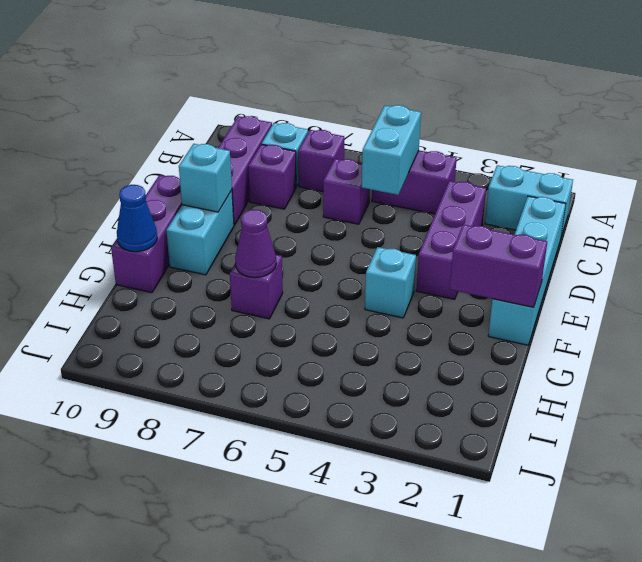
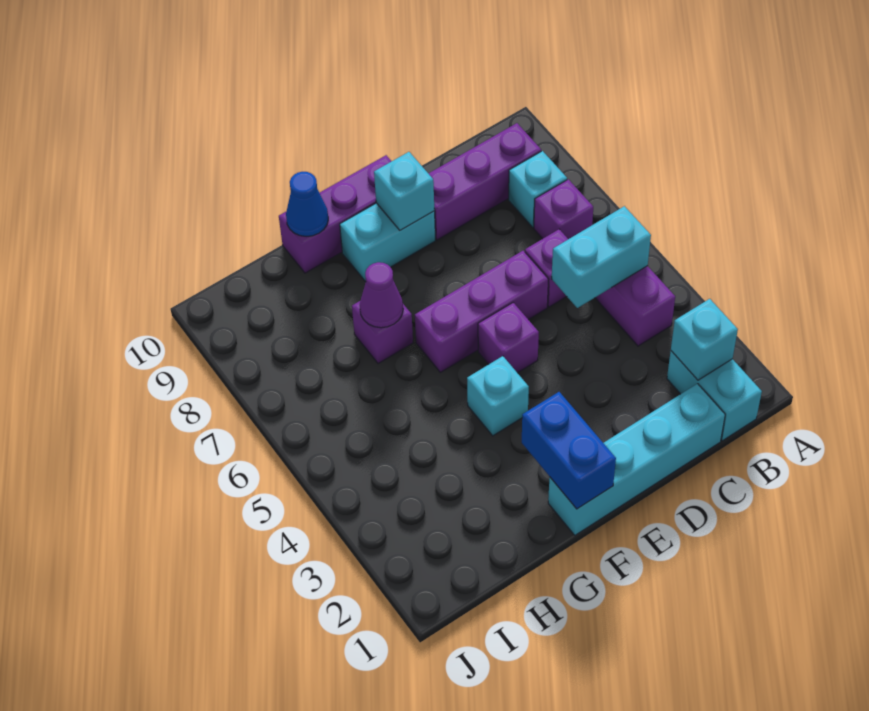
none -> cyan brick B2 level 2
purple brick C3:E3 level 1 -> purple brick D6:F6 level 1
purple brick C8 level 1 -> purple brick E5 level 1
purple brick F1:F2 level 2 -> blue brick F1:F2 level 2

